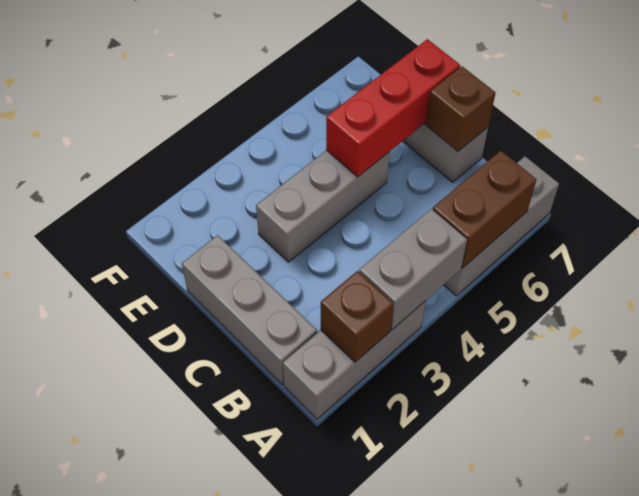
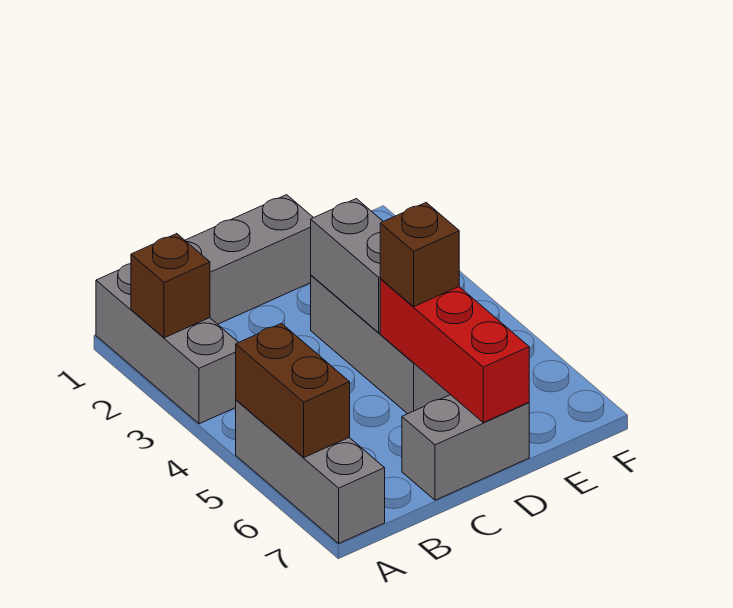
grey brick A3:A4 level 2 -> grey brick D3:D4 level 2
brown brick C7 level 2 -> brown brick D5 level 3

